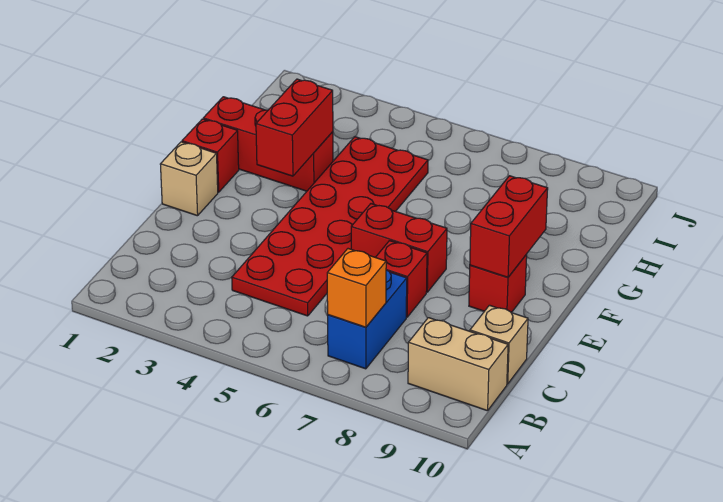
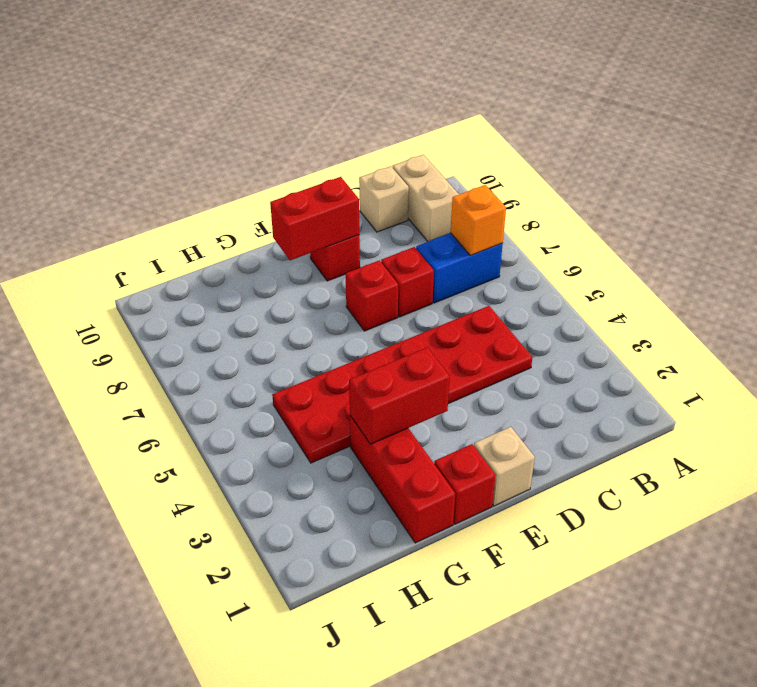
red brick E6:E7 level 1 -> red brick E7 level 1

